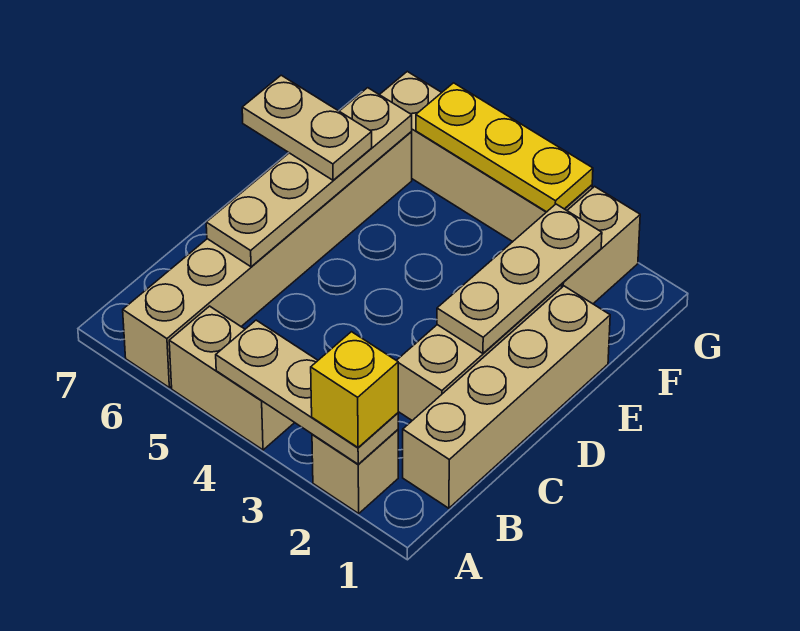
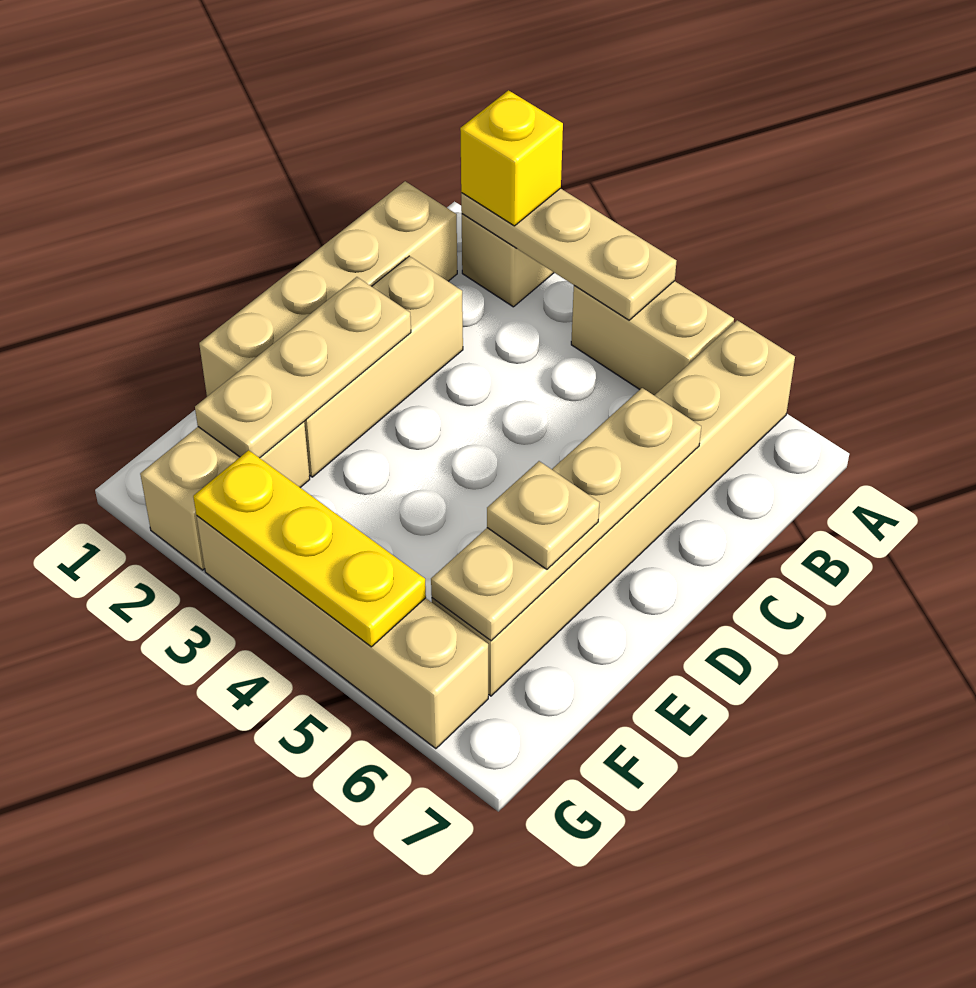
tan plate E6:E7 level 3 -> tan plate E6 level 3

